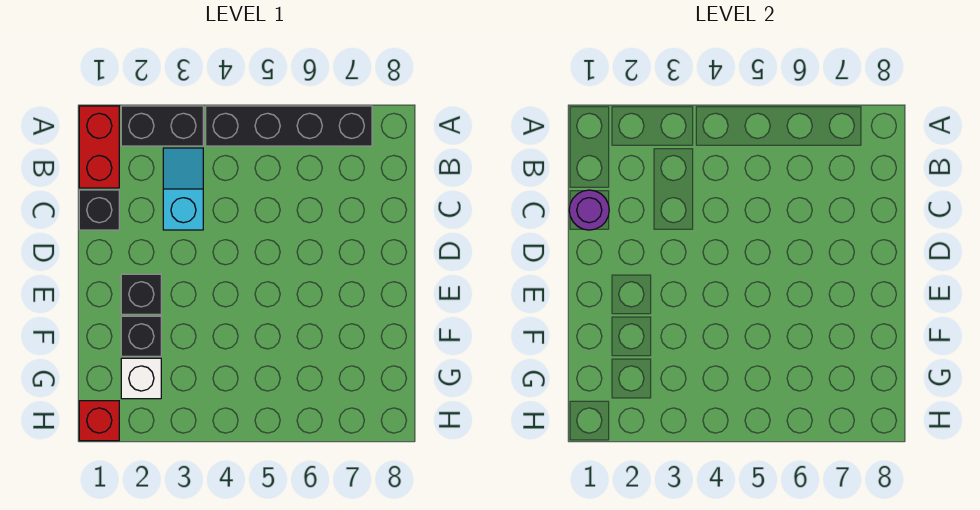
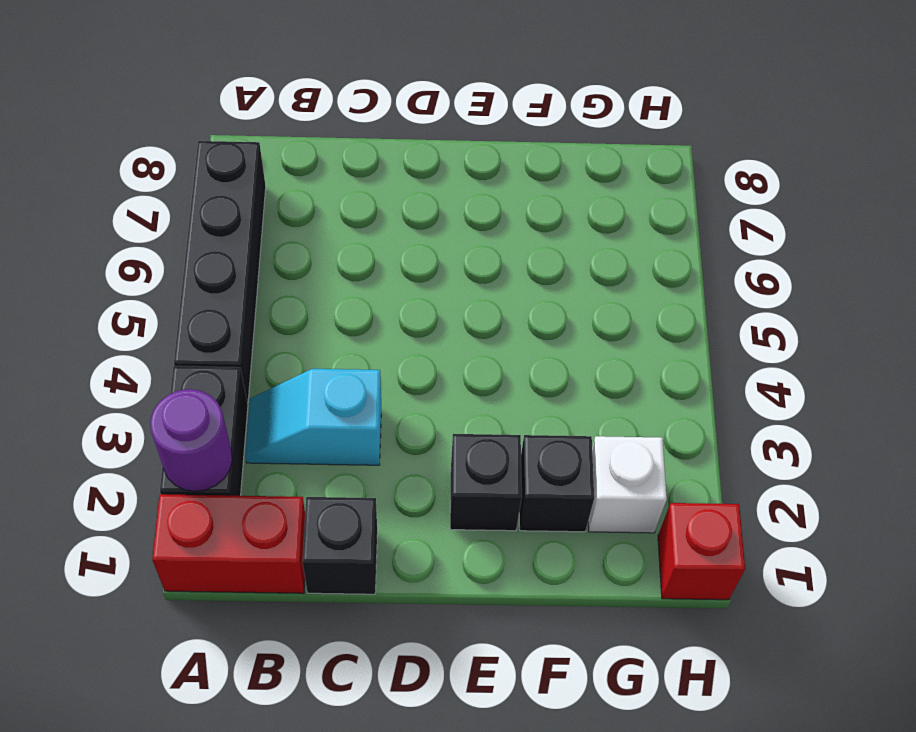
purple round brick C1 level 2 -> purple round brick A2 level 2

